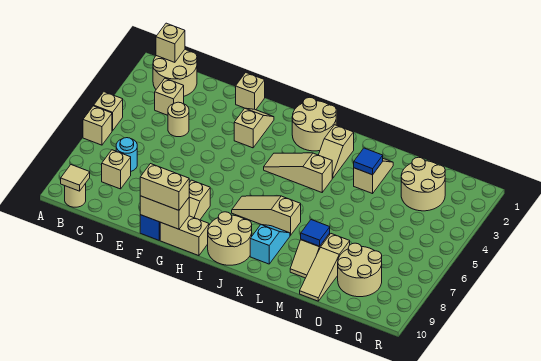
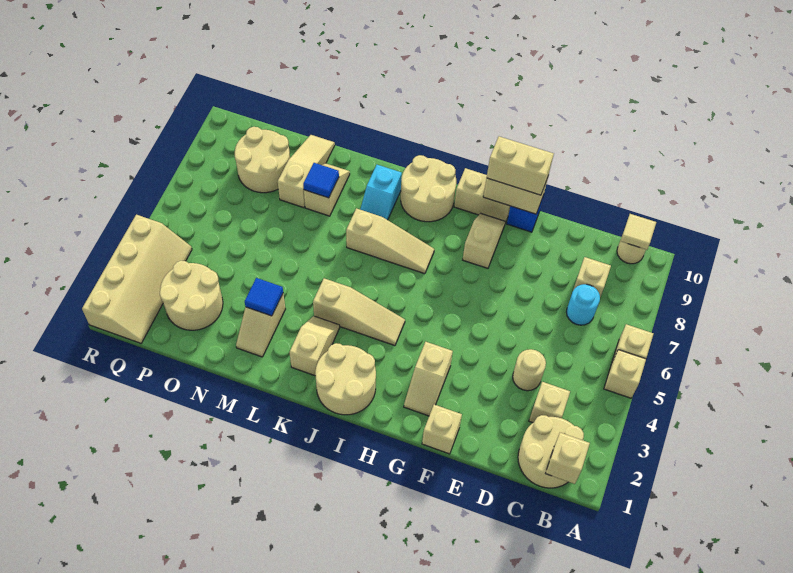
none -> tan slope Q1:R4 level 1 top R

